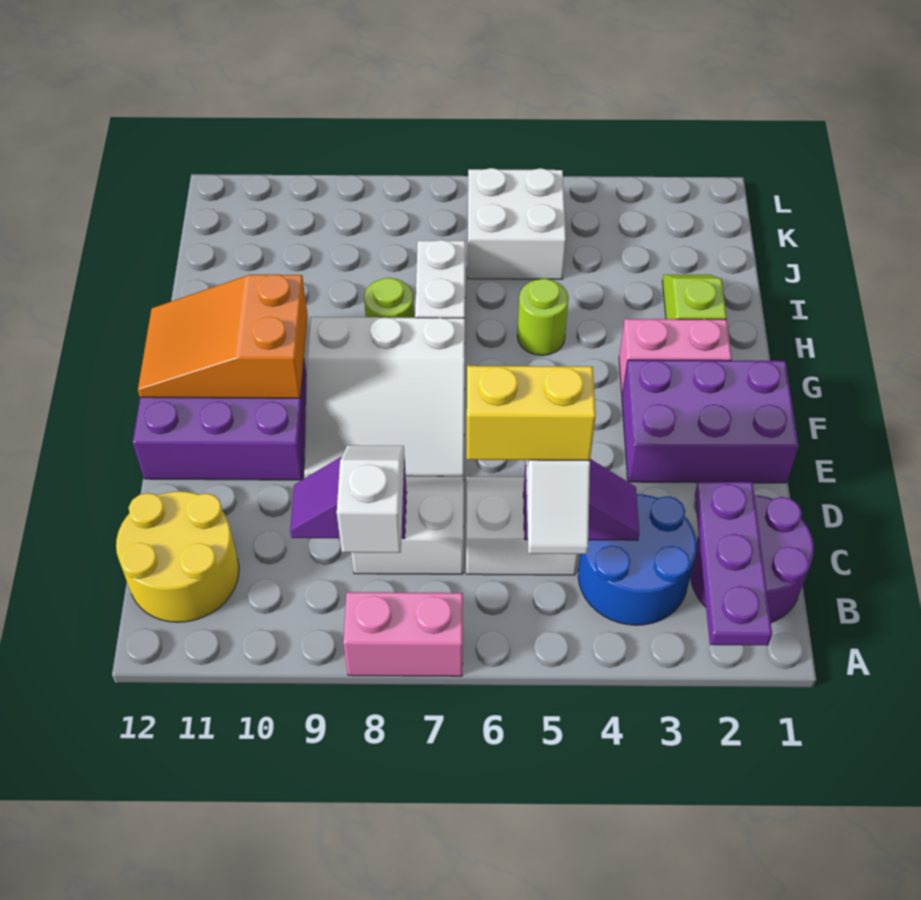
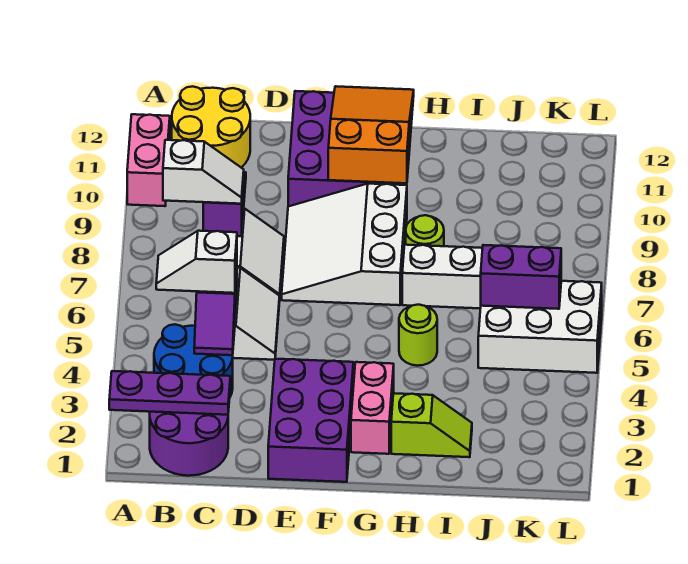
pink brick A7:A8 level 1 -> pink brick A10:A11 level 1
yellow brick C5:C6 level 4 -> none
white brick J5:K6 level 1 -> white brick J5:L6 level 1
none -> purple brick J6:K6 level 2

